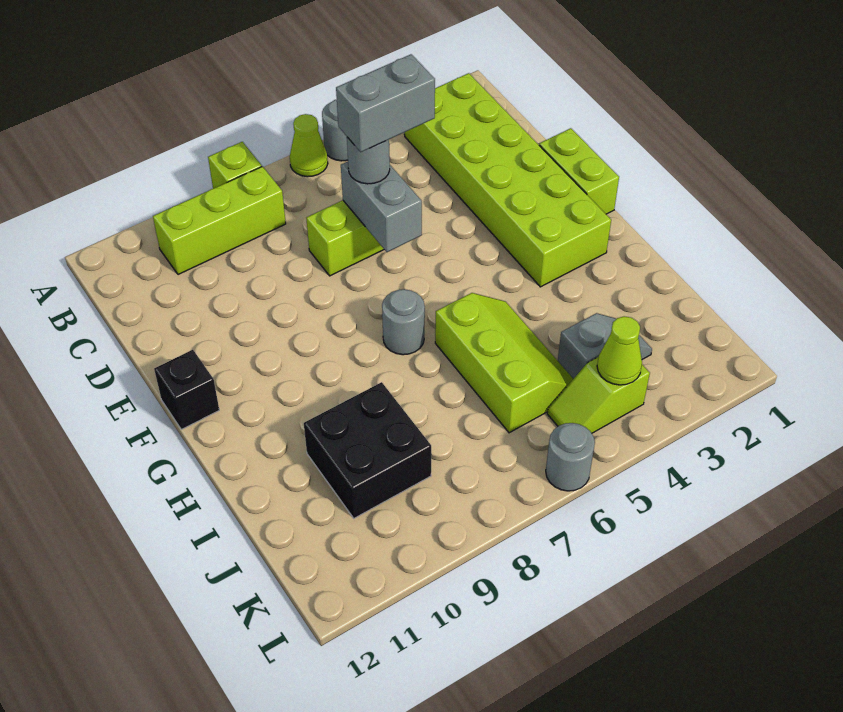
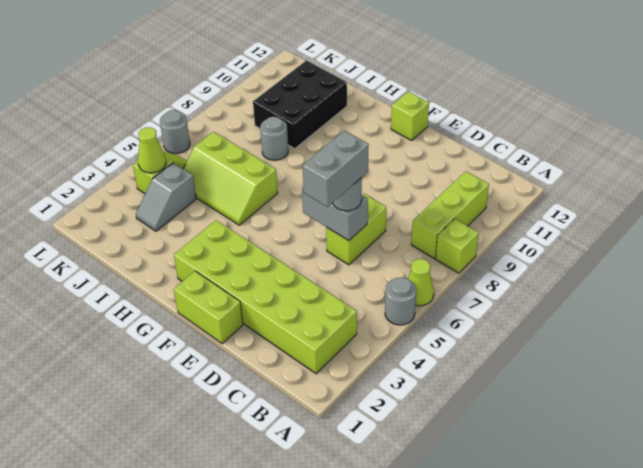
black brick F12 level 1 -> lime brick F12 level 1
grey round brick G7 level 1 -> grey round brick I8 level 1
black brick I9:J10 level 1 -> black brick I9:J11 level 1

